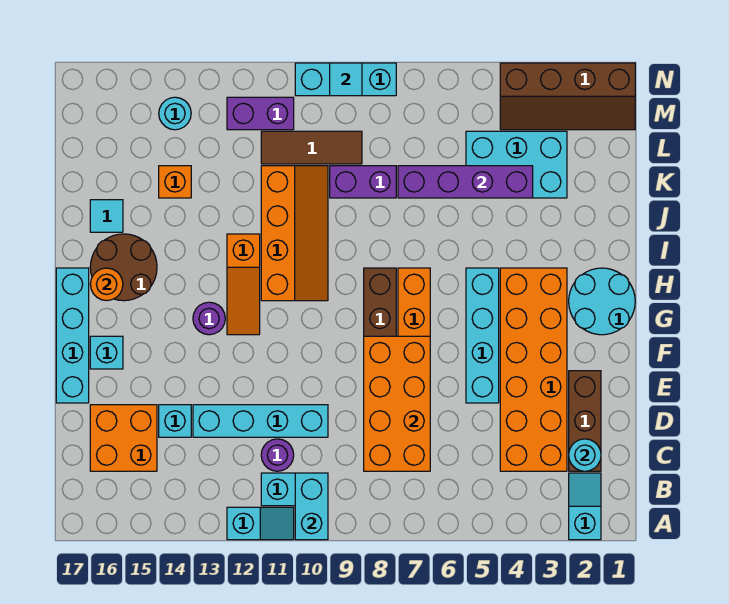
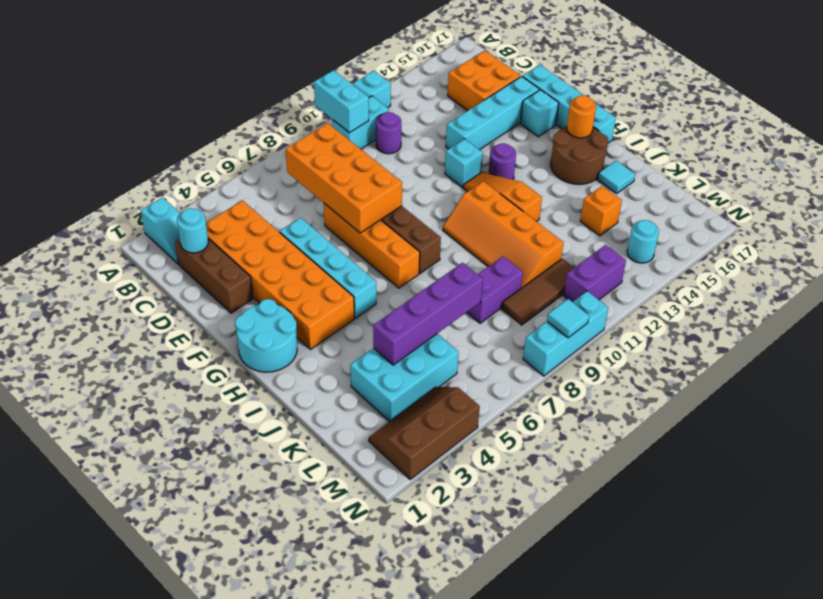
cyan brick D10:D13 level 1 -> cyan brick E13:E16 level 1
cyan brick D14 level 1 -> cyan brick F12 level 1
brown slope M1:N4 level 1 top N -> brown slope M2:N4 level 1 top N

